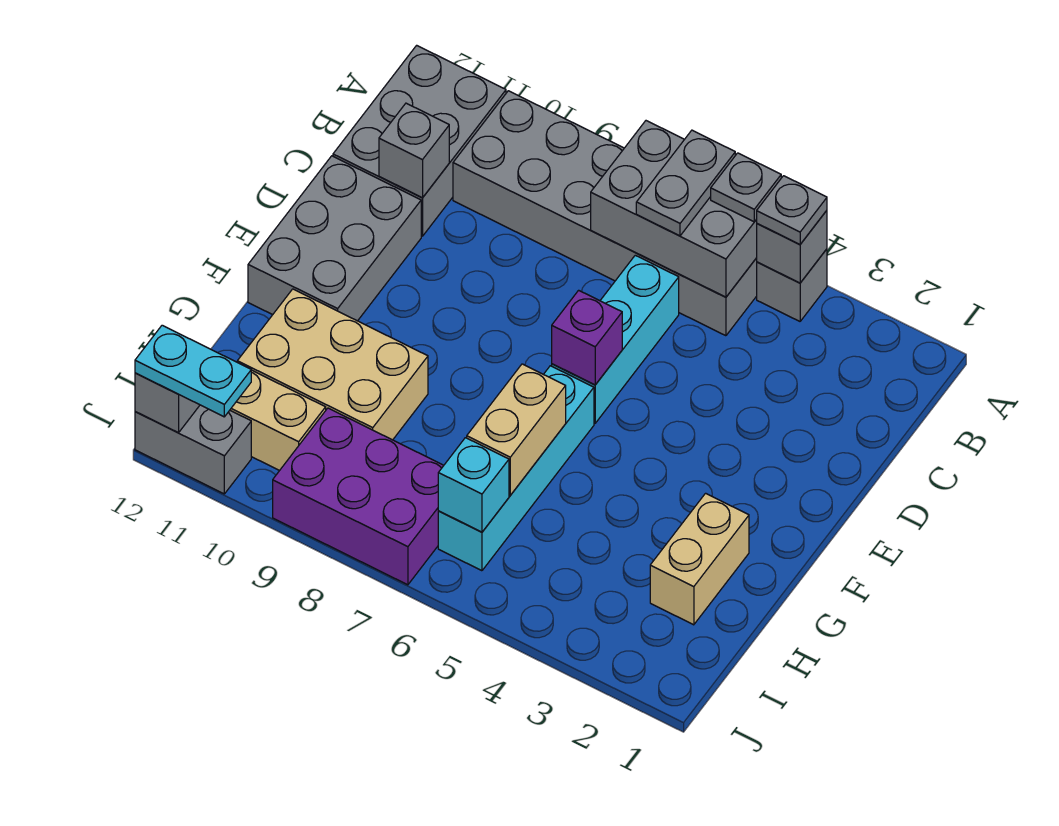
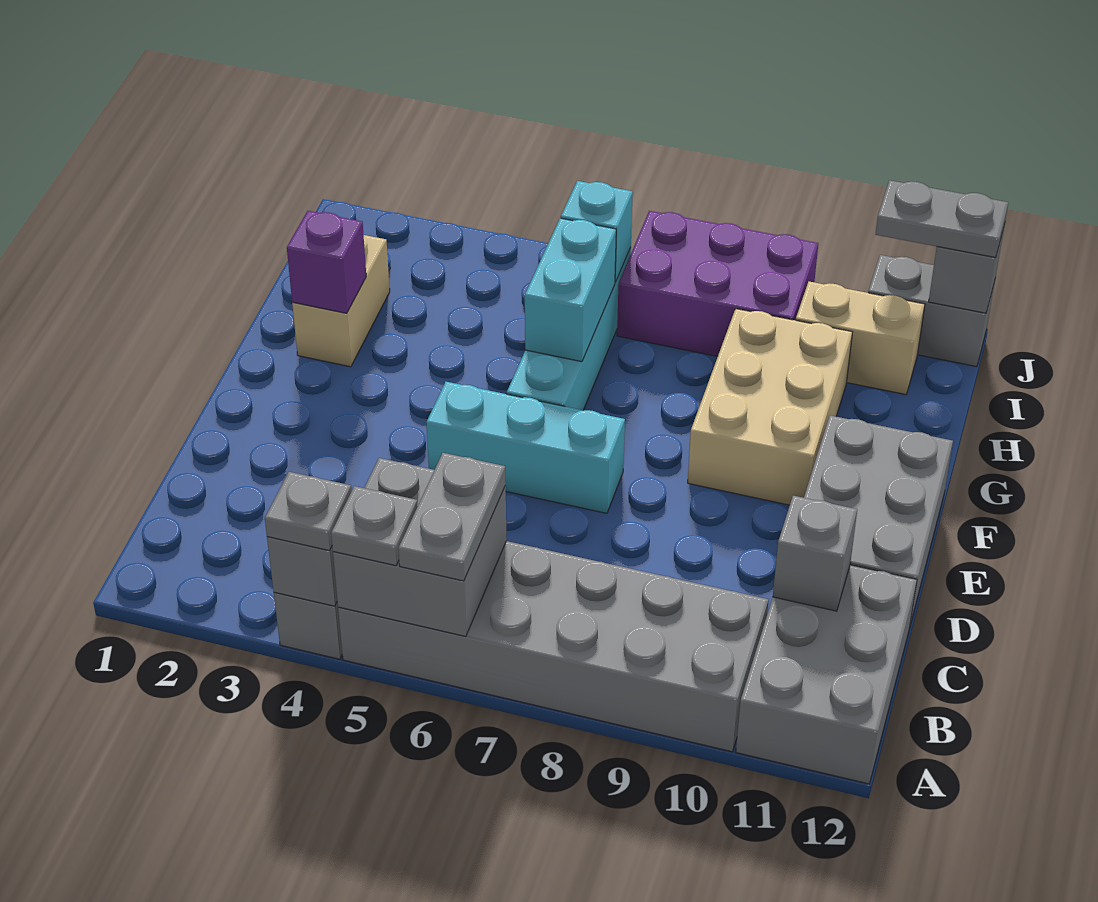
grey brick A5:B7 level 2 -> grey brick A5:B6 level 2
cyan brick C6:E6 level 1 -> cyan brick E5:E7 level 1
purple brick E6 level 2 -> purple brick G2 level 2
tan brick G6:H6 level 2 -> cyan brick G6:H6 level 2
tan brick G9:H11 level 1 -> tan brick F9:H10 level 1
cyan plate J11:J12 level 3 -> grey plate J11:J12 level 3

